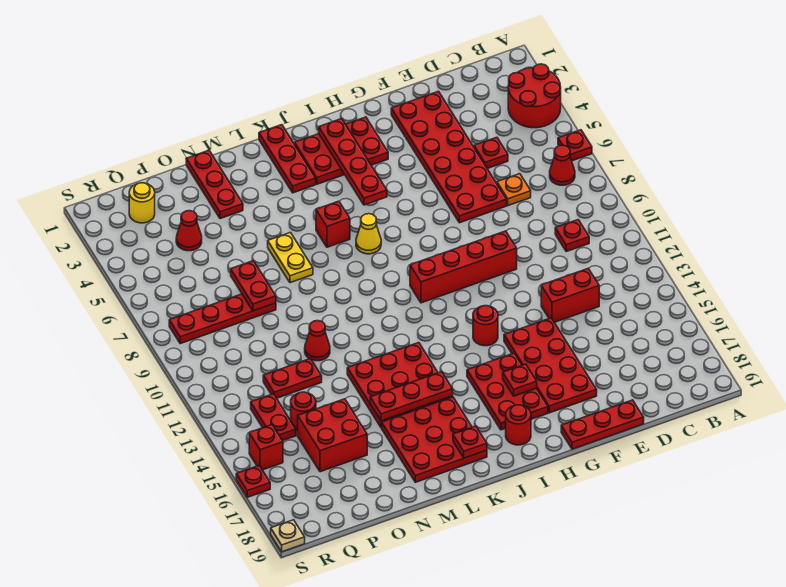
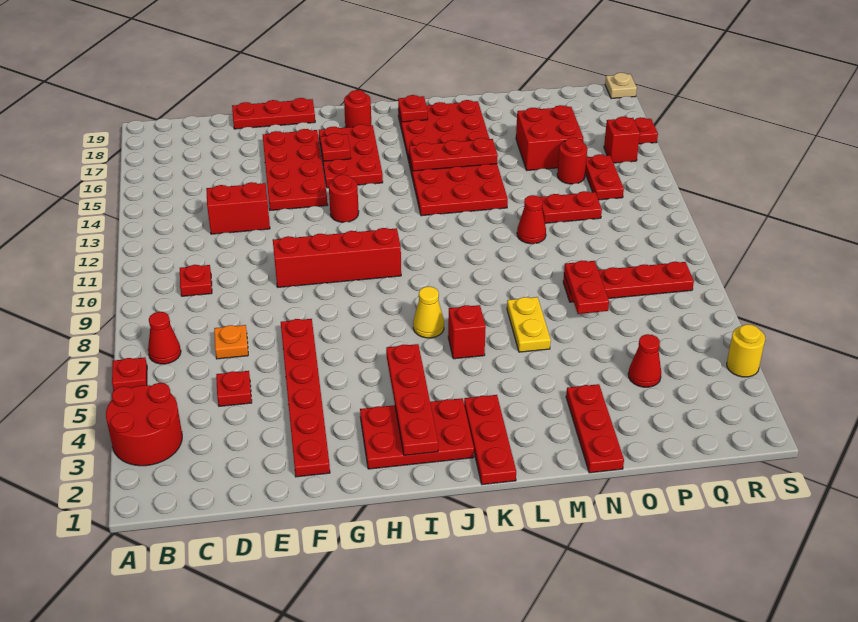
red plate E2:F7 level 1 -> red plate F2:F7 level 1
yellow round brick Q2 level 1 -> yellow round brick S4 level 1

